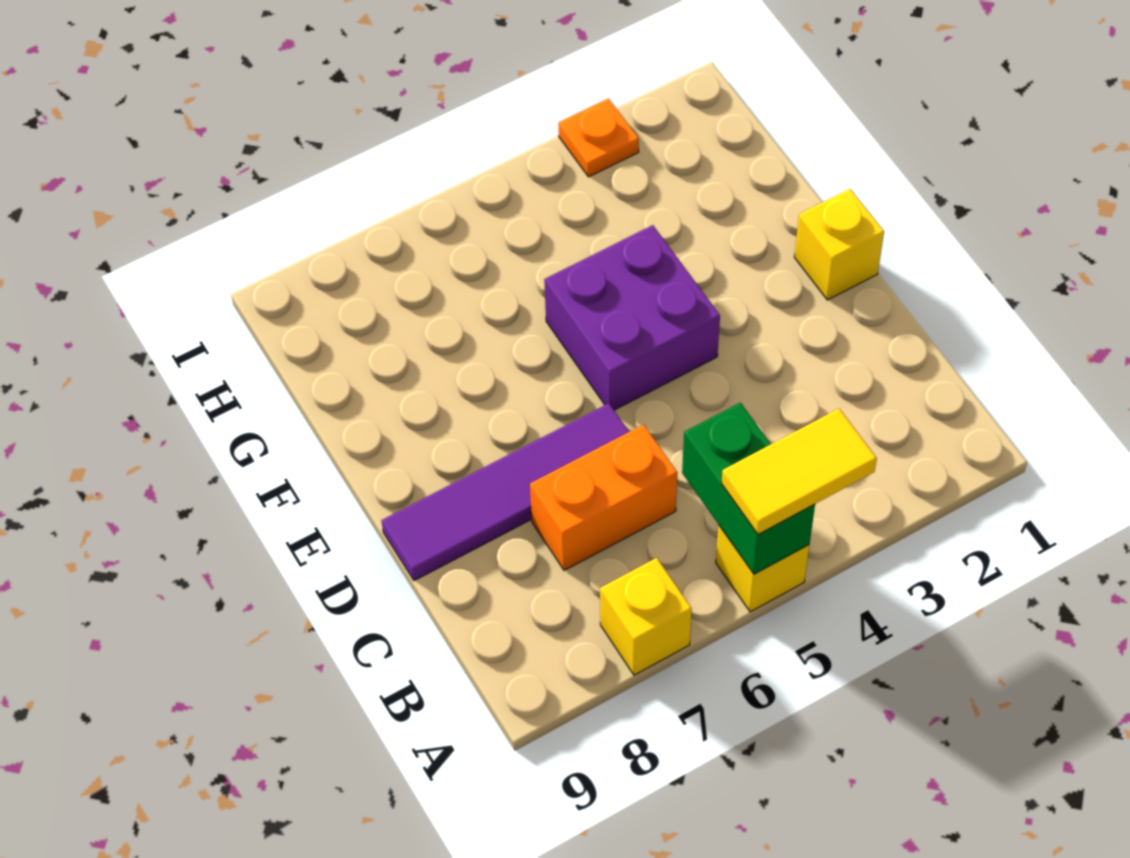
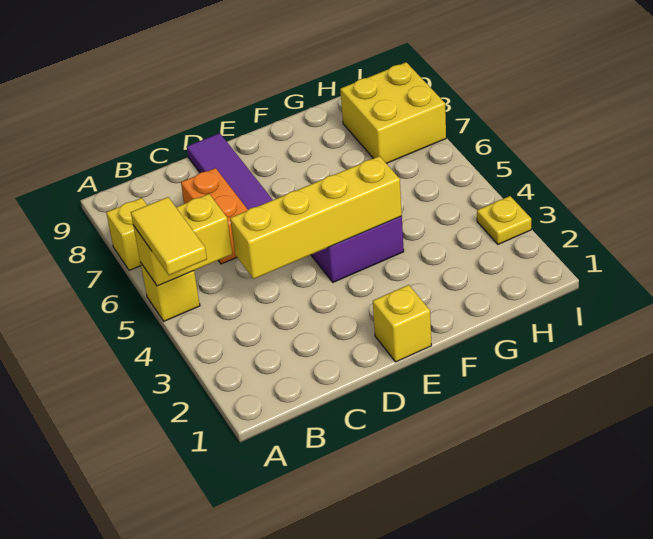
green brick A5:B5 level 2 -> yellow brick A5:B5 level 2
none -> yellow brick C4:F4 level 2
none -> yellow brick H7:I8 level 1
orange plate I3 level 1 -> yellow plate I3 level 1

